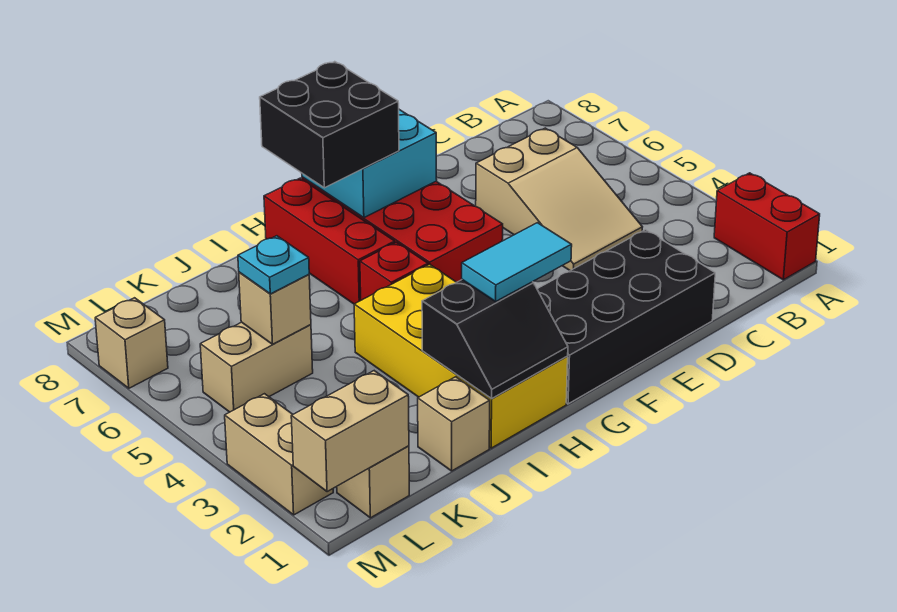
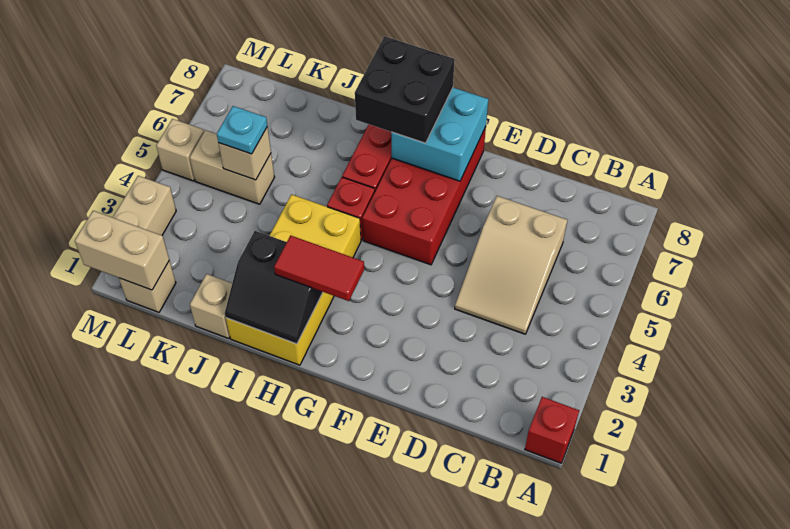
red brick A1:A2 level 1 -> red brick A1 level 1
black brick D1:G2 level 1 -> none
cyan tile G2:H2 level 3 -> red tile G2:H2 level 3
tan brick M7 level 1 -> tan brick M5 level 1

